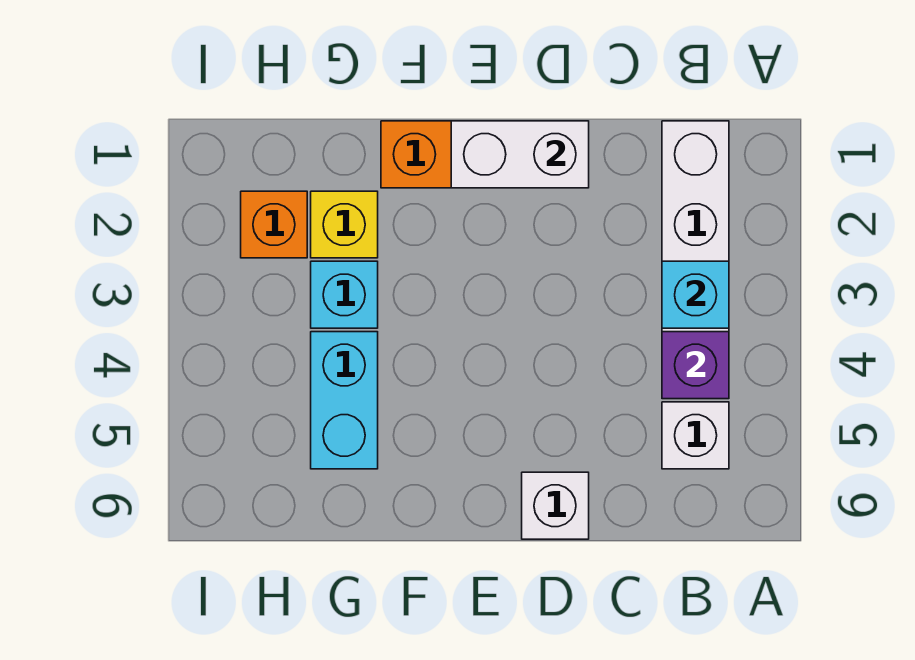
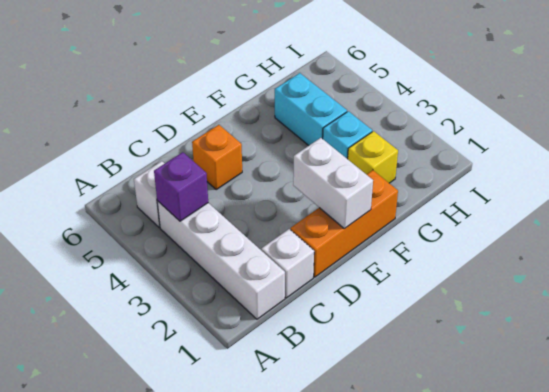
cyan brick B3 level 2 -> none
white brick D1:E1 level 2 -> white brick E1:E2 level 2
white brick D6 level 1 -> white brick C1 level 1
orange brick H2 level 1 -> orange brick D5 level 1

